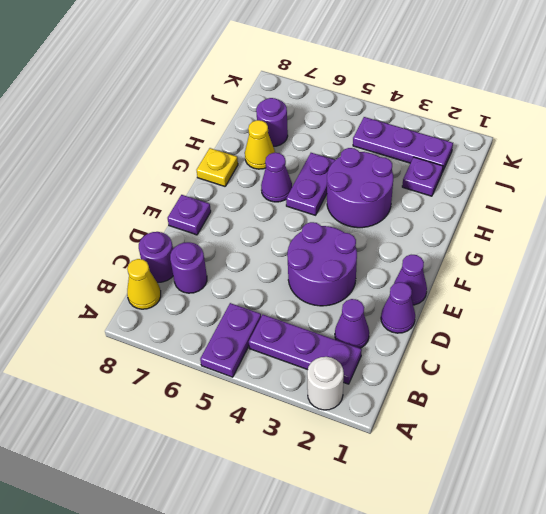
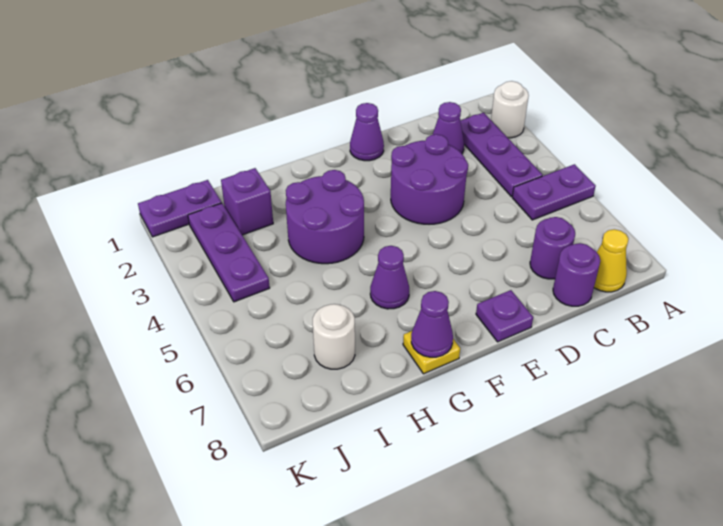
purple cone D1 level 1 -> purple cone G8 level 2
purple plate G5:H5 level 1 -> purple plate J1:K1 level 1
yellow cone H7 level 1 -> none
purple plate I2 level 1 -> purple brick I2 level 1
purple round brick I7 level 1 -> white round brick I7 level 1

